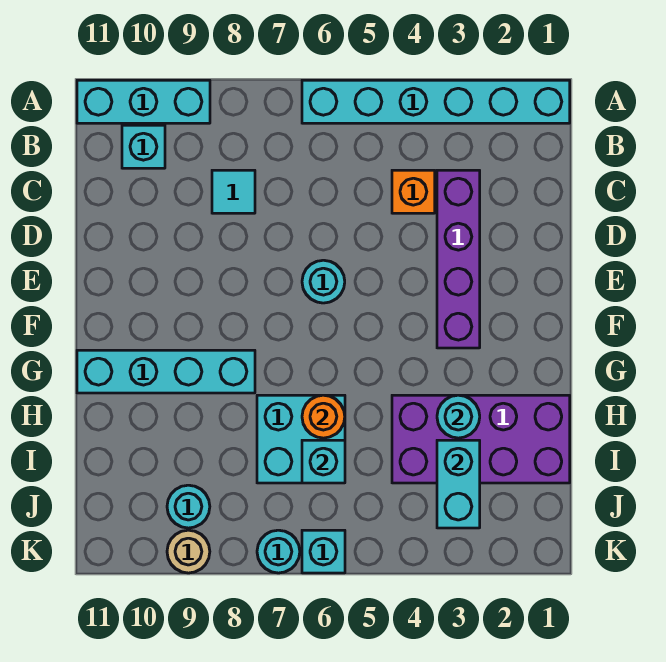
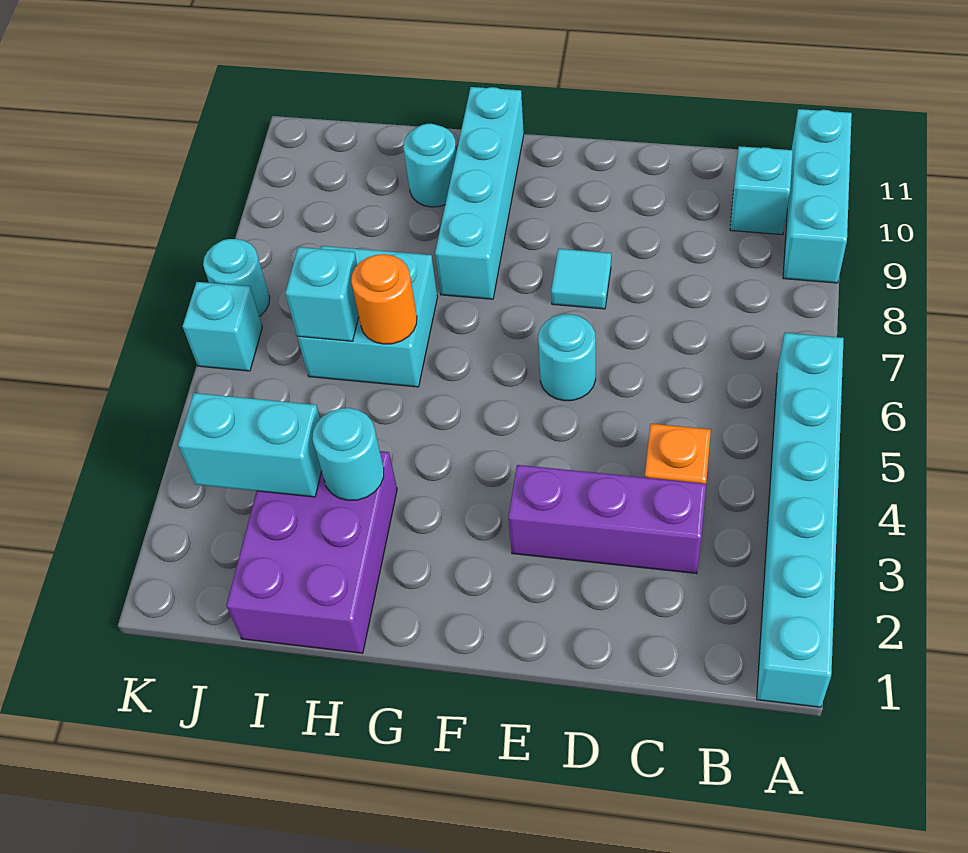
purple brick C3:F3 level 1 -> purple brick C3:E3 level 1
cyan tile C8 level 1 -> cyan tile E8 level 1
purple brick H1:I4 level 1 -> purple brick H1:I3 level 1
cyan round brick J9 level 1 -> cyan round brick H10 level 1
tan round brick K9 level 1 -> none

